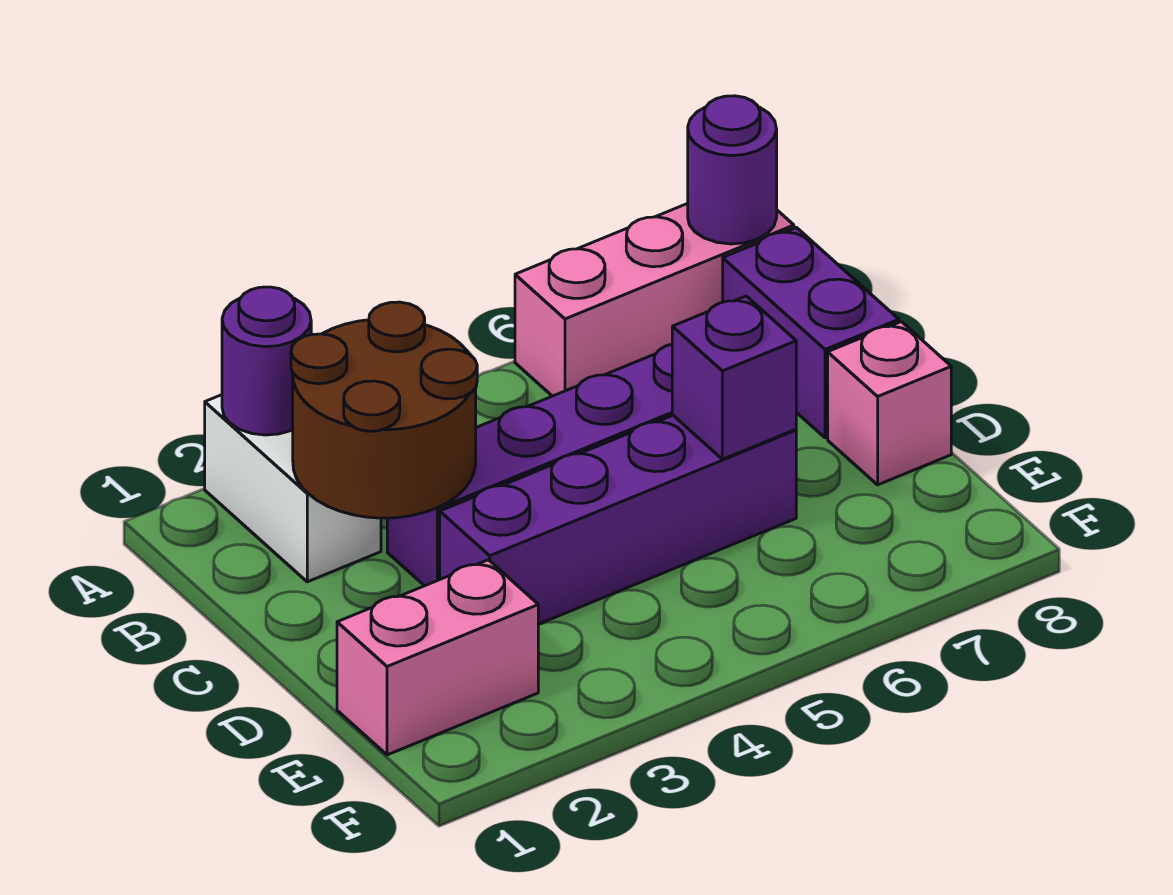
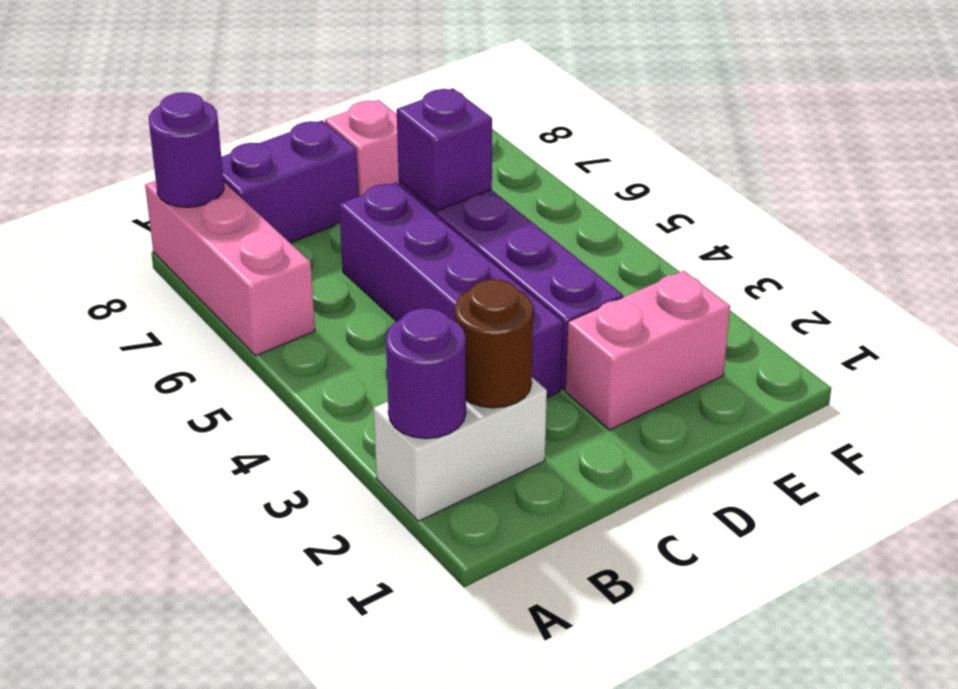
brown round brick B2:C3 level 2 -> brown round brick B2 level 2
pink brick E1:E2 level 1 -> pink brick D2:E2 level 1

